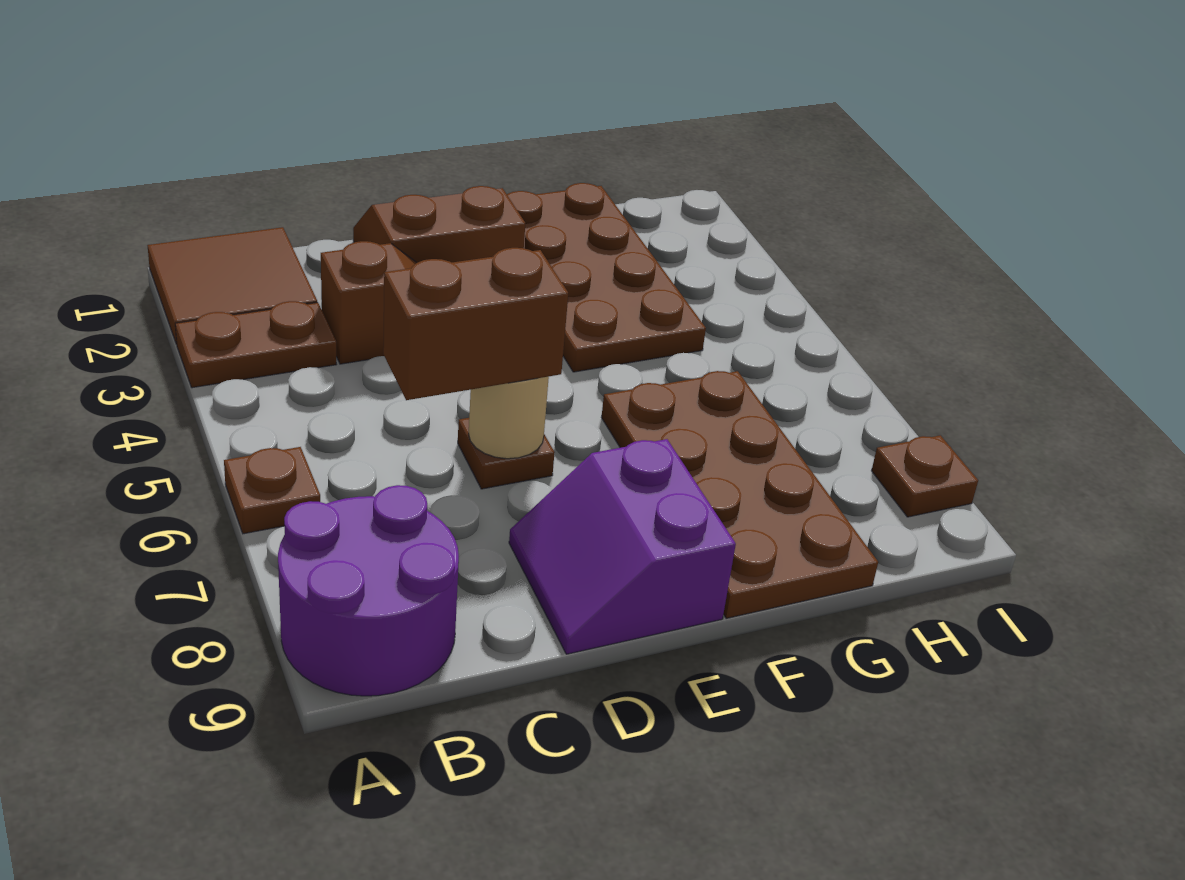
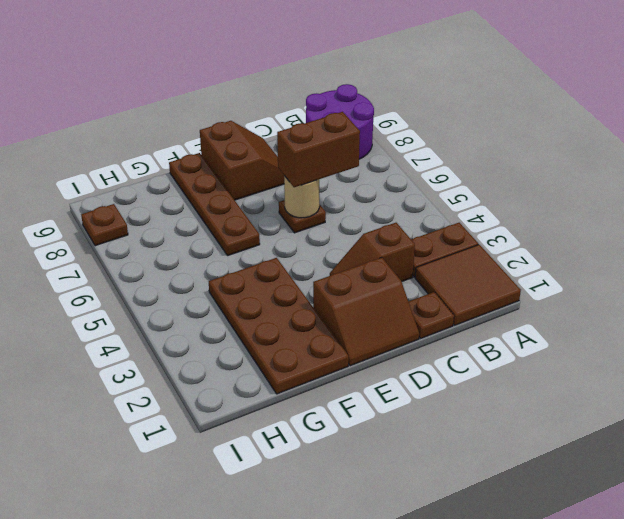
brown plate A6 level 1 -> brown plate C1 level 1
purple slope D8:E9 level 1 top E -> brown slope D8:E9 level 1 top E
brown plate F6:G9 level 1 -> brown plate F6:F9 level 1

